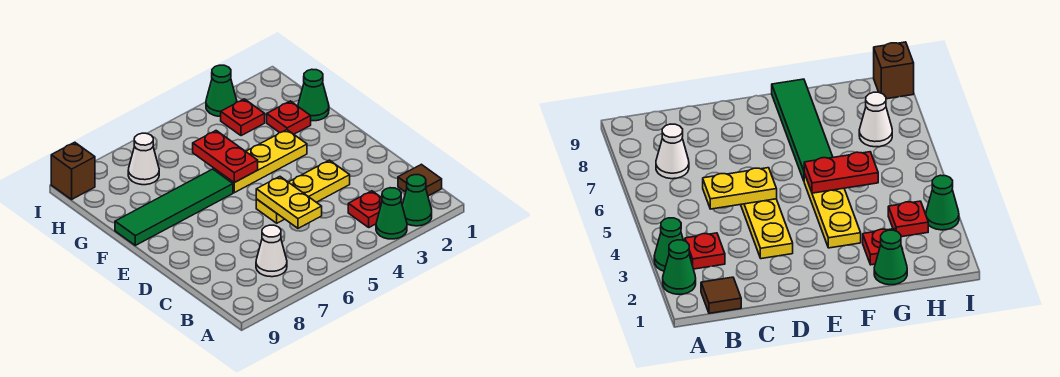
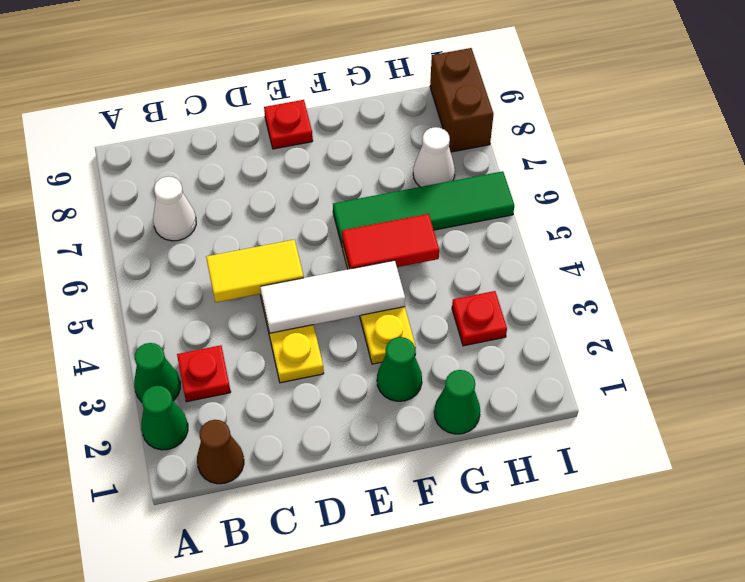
brown tile B1 level 1 -> brown cone B1 level 1
yellow plate C5:D5 level 2 -> yellow tile C5:D5 level 2
none -> white tile D4:F4 level 2
red plate F5:G5 level 2 -> red tile F5:G5 level 2
green tile F6:F9 level 1 -> green tile F6:I6 level 1
red plate G2 level 1 -> red plate E9 level 1
green cone I3 level 1 -> green cone F2 level 1
brown brick I9 level 1 -> brown brick I8:I9 level 1

